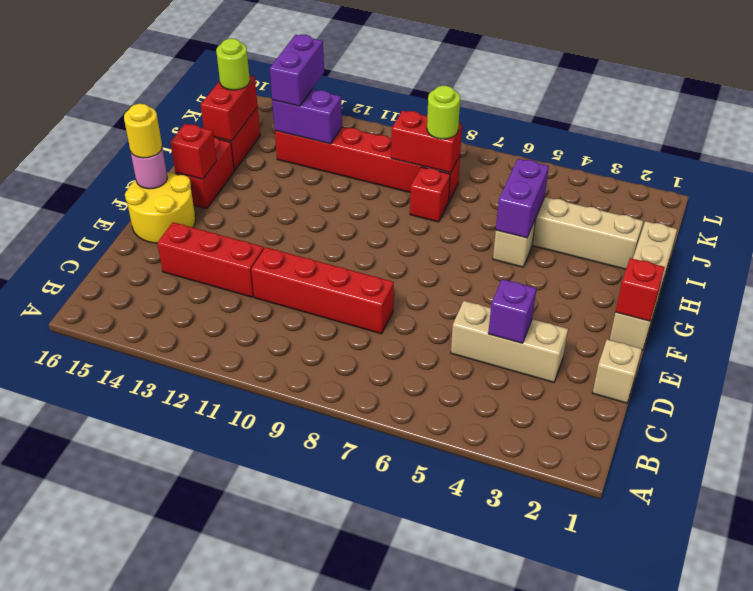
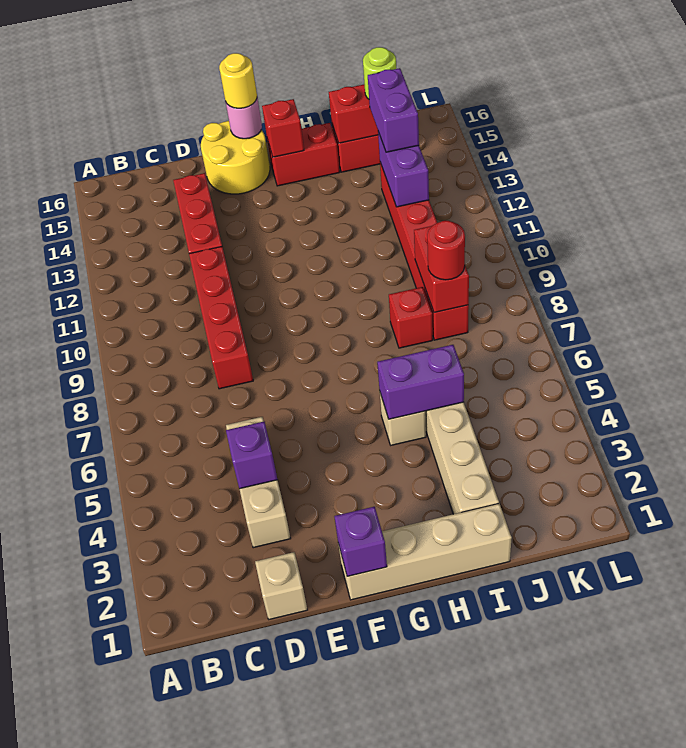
red brick F1 level 2 -> purple brick F1 level 2
lime round brick J8 level 3 -> red round brick J8 level 3
purple brick J13:K13 level 3 -> purple brick J13:J14 level 3

